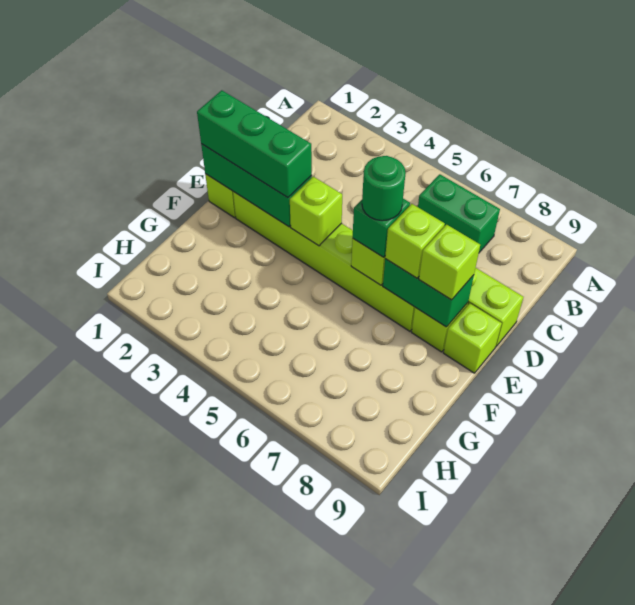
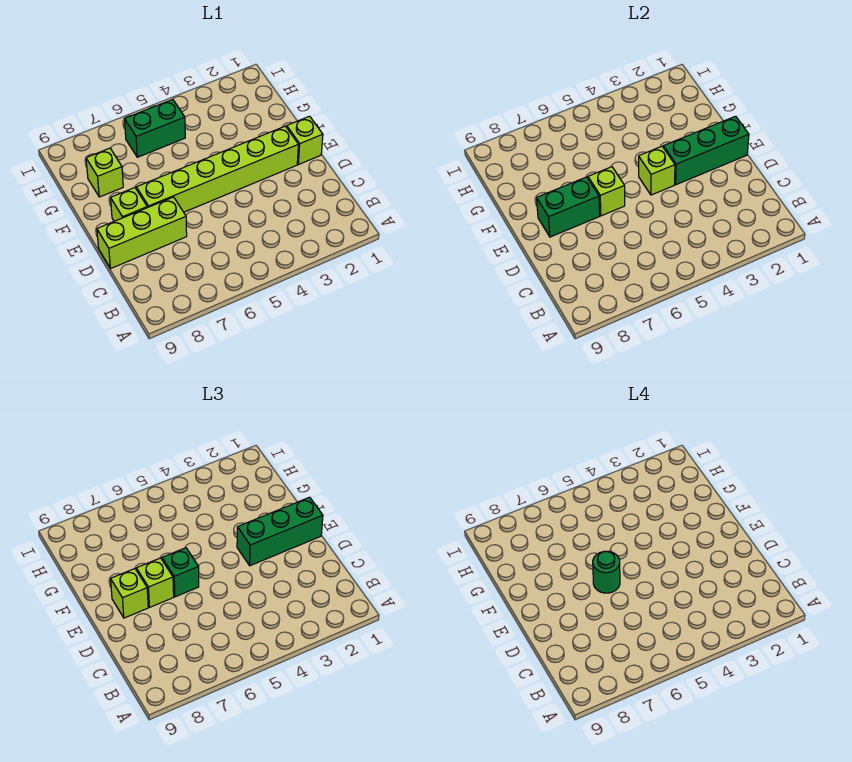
green brick B6:B7 level 1 -> green brick H5:H6 level 1
lime brick E9 level 1 -> lime brick G8 level 1

